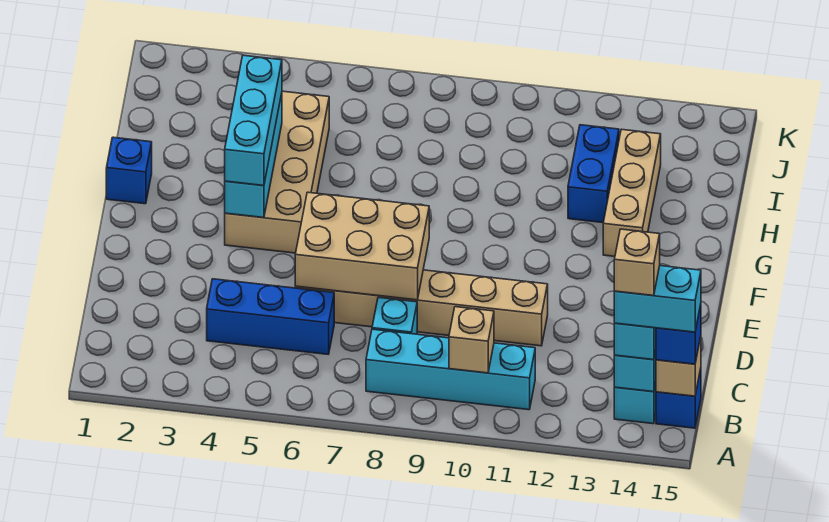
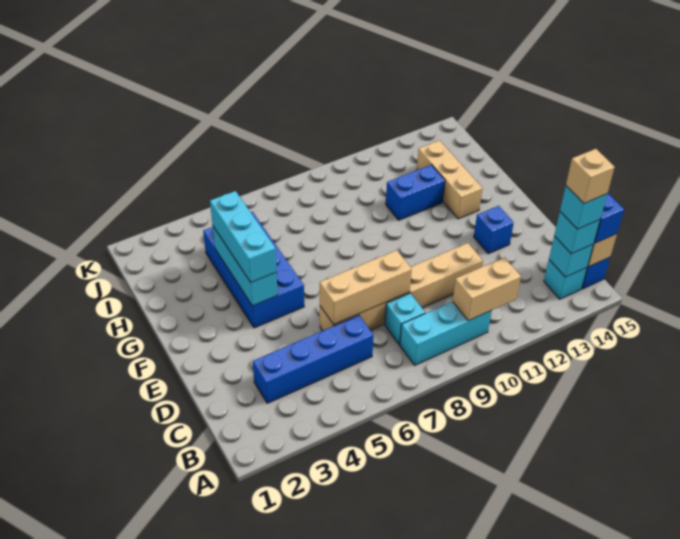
cyan brick B8:B11 level 1 -> cyan brick B8:B10 level 1
tan brick B10 level 2 -> tan brick B10:B11 level 2
cyan brick B14:B15 level 4 -> cyan brick B14 level 4
blue brick C4:C6 level 1 -> blue brick C3:C6 level 1
tan brick D6:E8 level 2 -> tan brick D6:D8 level 2
tan brick F4:I5 level 1 -> blue brick F4:I5 level 1
blue brick G1 level 1 -> blue brick E13 level 1
blue brick H12:I12 level 1 -> blue brick H11:H12 level 1

